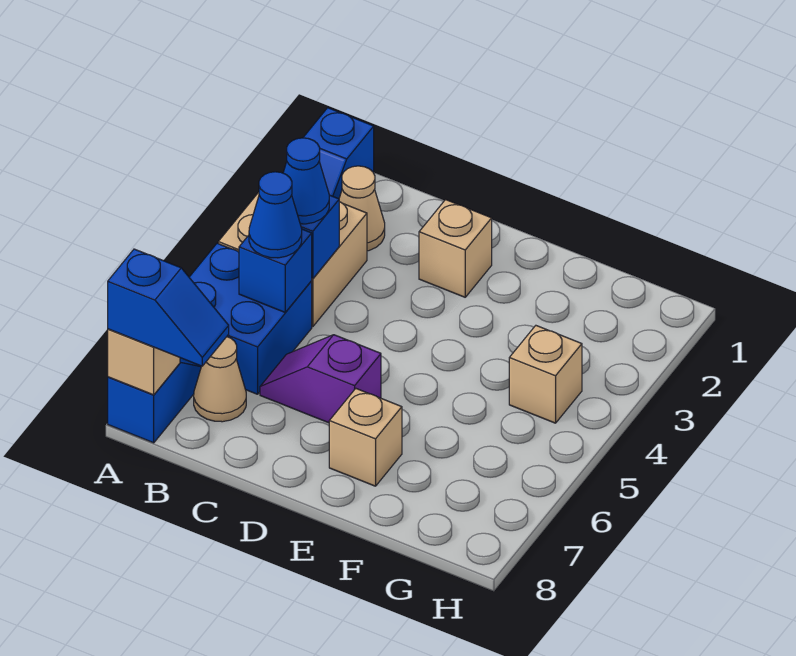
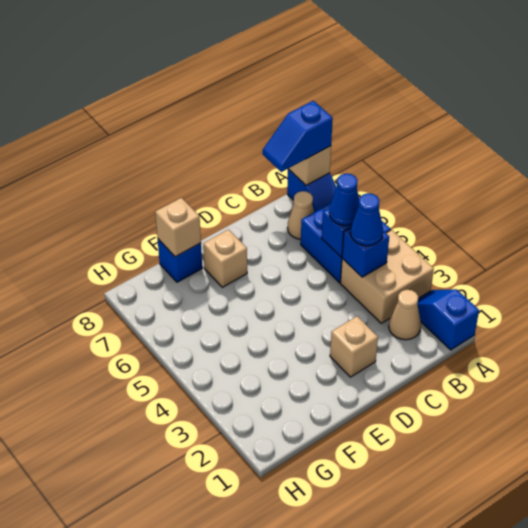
purple slope C6:D6 level 1 top D -> none
none -> blue brick F8 level 1
tan brick G4 level 1 -> tan brick F8 level 2

